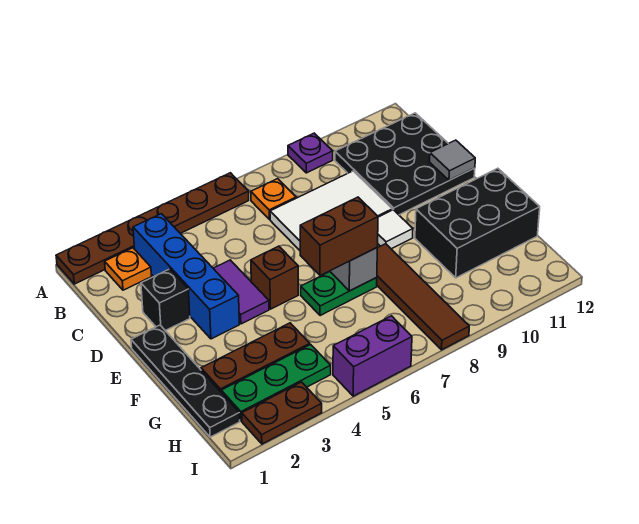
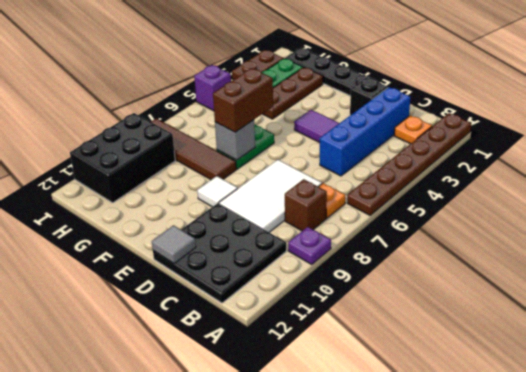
blue brick B3:E3 level 1 -> blue brick C2:C5 level 1
brown brick E5 level 1 -> brown brick B8 level 1
black brick F10:G12 level 1 -> black brick H9:I11 level 1
purple brick I5:I6 level 1 -> purple brick I5 level 1

